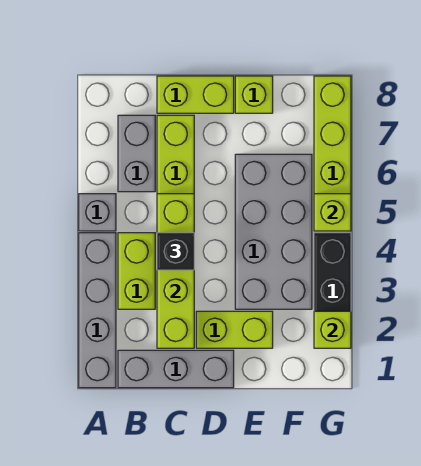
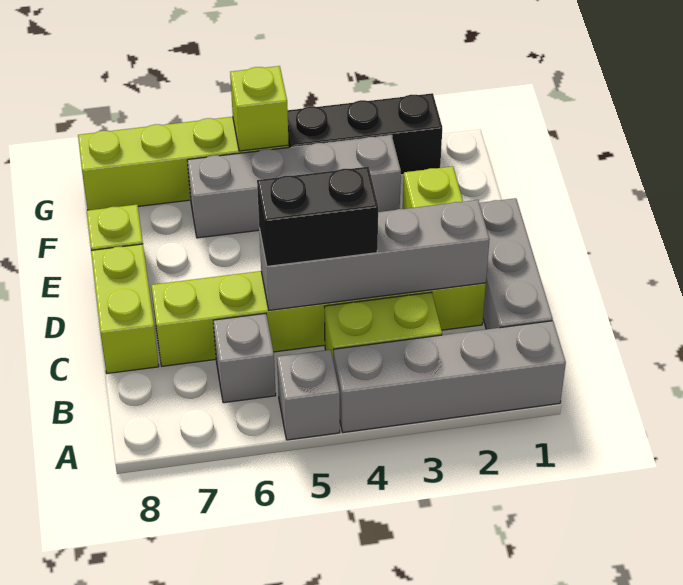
grey brick B6:B7 level 1 -> grey brick B6 level 1
lime brick C2:C5 level 2 -> grey brick C2:C5 level 2
black brick C4 level 3 -> black brick C4:C5 level 3
grey brick E3:F6 level 1 -> grey brick F3:F6 level 1
lime brick G2 level 2 -> none

